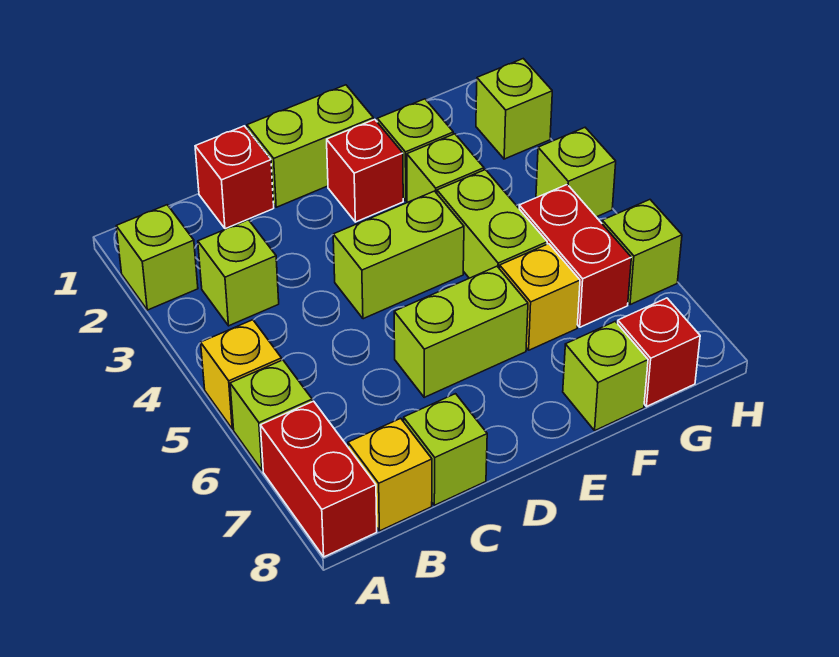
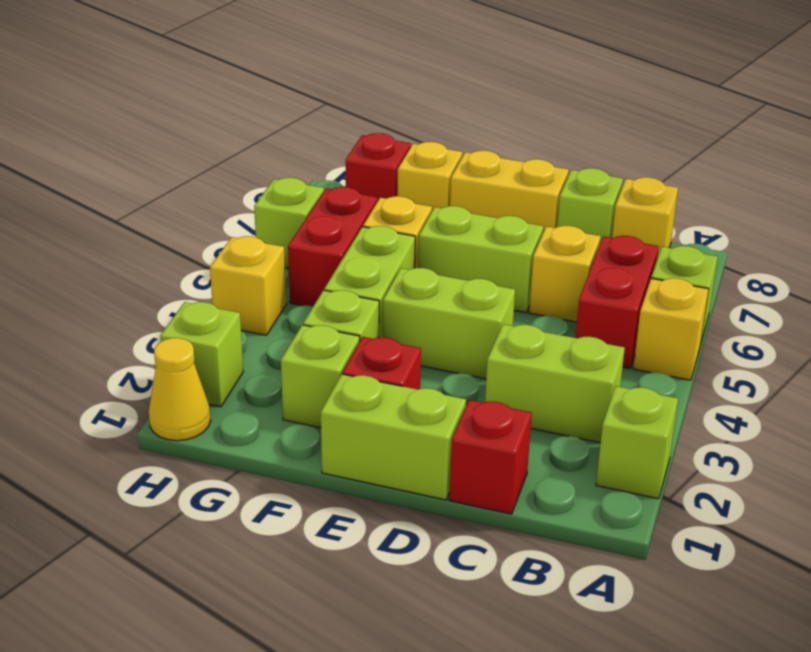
red brick A7:A8 level 1 -> red brick B5:B6 level 1
lime brick B3 level 1 -> lime brick B3:C3 level 1
none -> yellow brick C6 level 1
none -> yellow brick D8:E8 level 1
lime brick F8 level 1 -> yellow brick F8 level 1
none -> yellow cone H1 level 1
lime brick H4 level 1 -> yellow brick H4 level 1

